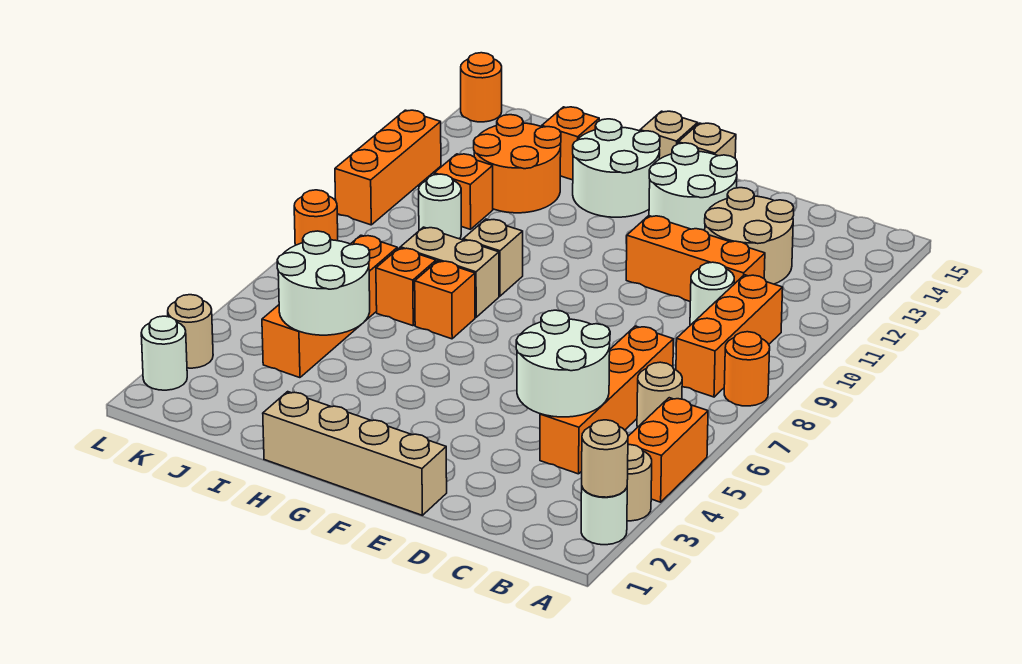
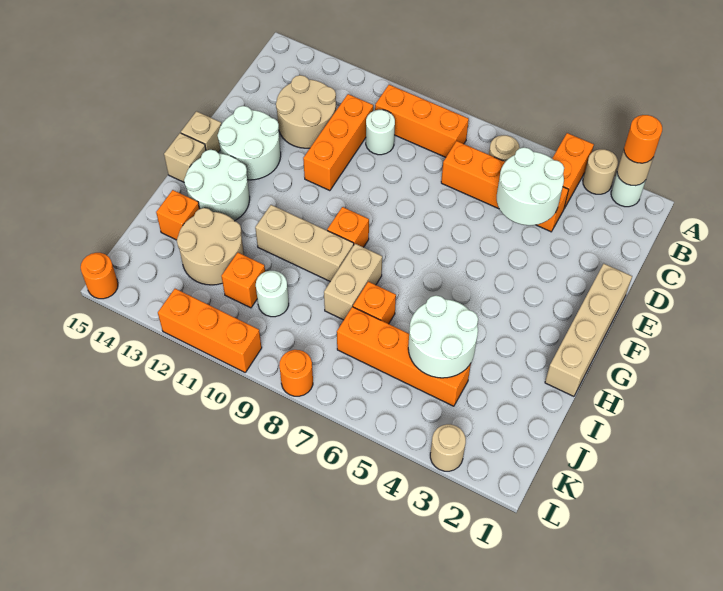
orange brick A4:A5 level 1 -> orange brick A4:B4 level 1
orange round brick A8 level 1 -> orange round brick A2 level 3
orange brick H7 level 1 -> orange brick G9 level 1
tan brick H9 level 1 -> tan brick H9:H11 level 1
orange round brick I12:J13 level 1 -> tan round brick I12:J13 level 1
white round brick L2 level 1 -> none

